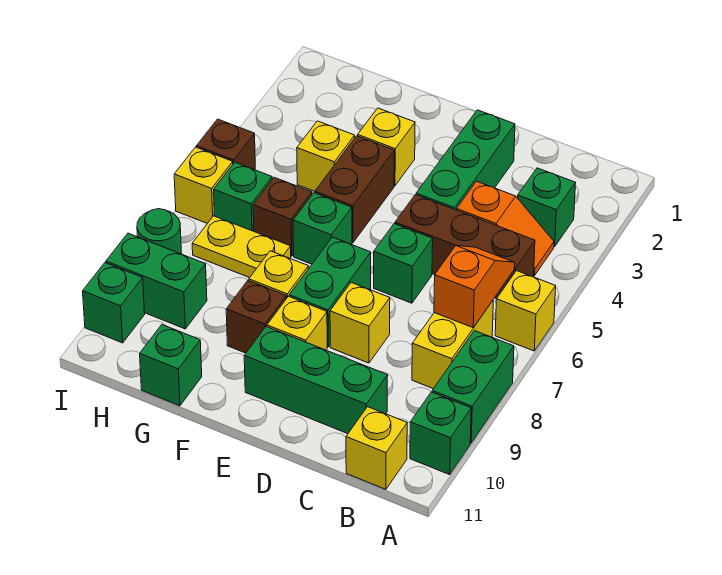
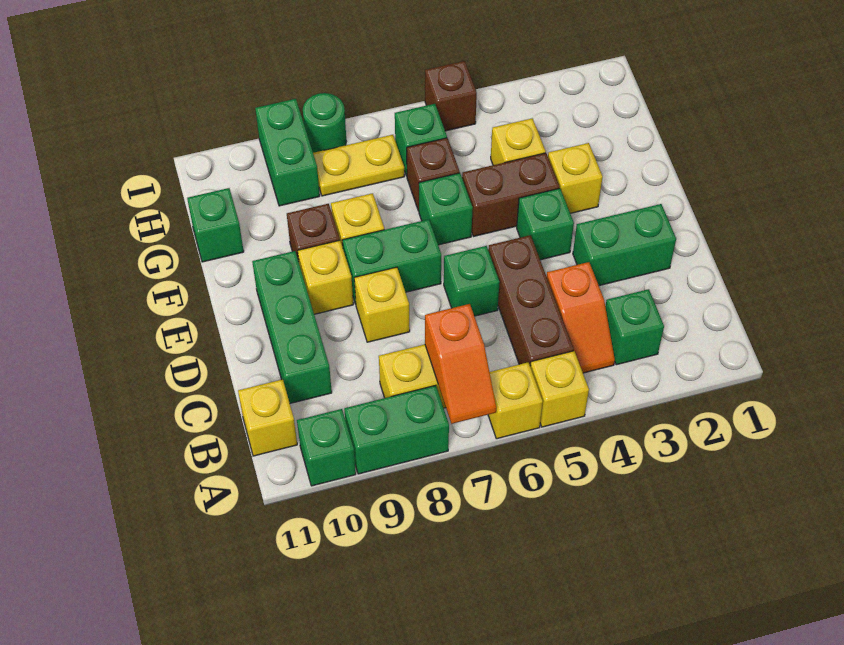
orange slope B6:B7 level 2 top 7 -> orange slope A7:B7 level 2 top B
green brick D2:D4 level 1 -> green brick D2:D3 level 1
yellow plate G7:H7 level 1 -> yellow plate H7:H8 level 1
yellow brick I6 level 1 -> yellow brick A5 level 1
green brick I10 level 1 -> green brick E4 level 1

